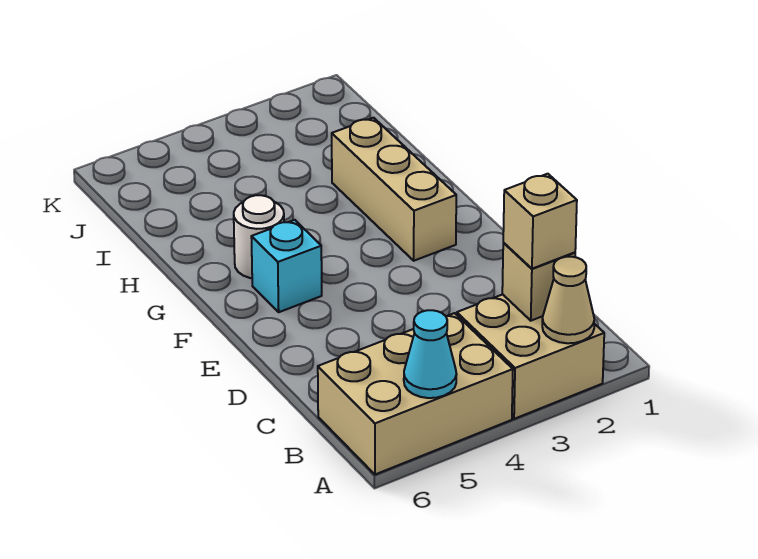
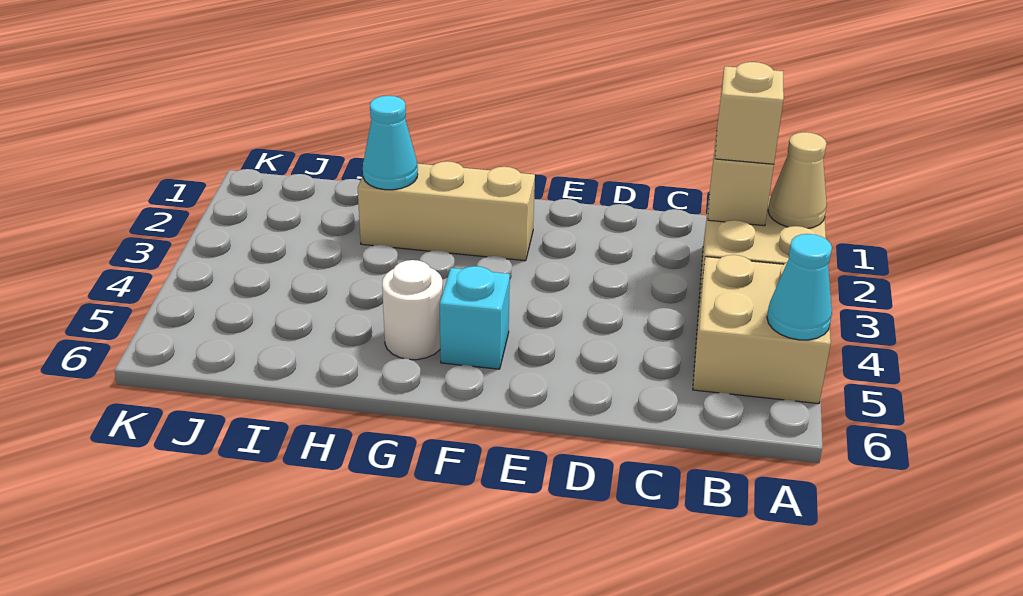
tan brick A4:B6 level 1 -> tan brick A4:B5 level 1
none -> cyan cone H2 level 2

